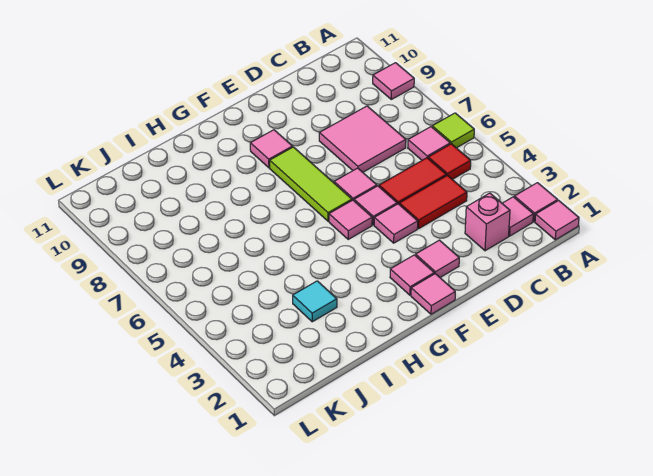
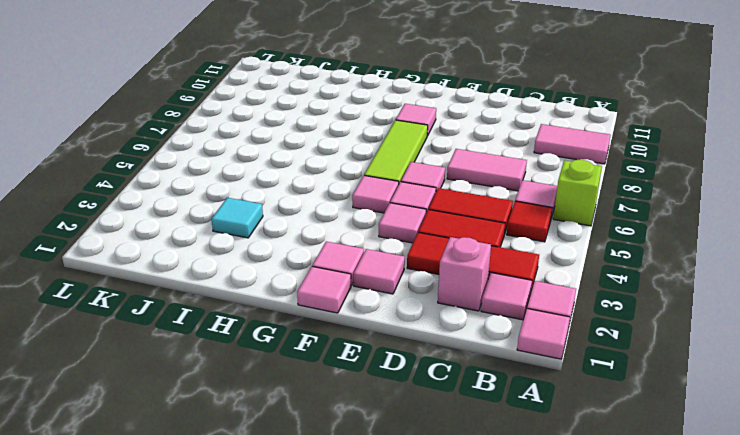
lime tile A6 level 1 -> lime brick A6 level 1
pink tile A9 level 1 -> pink tile A9:B9 level 1
none -> red tile B3:D3 level 1
pink tile C7:D8 level 1 -> pink tile C7:D7 level 1

